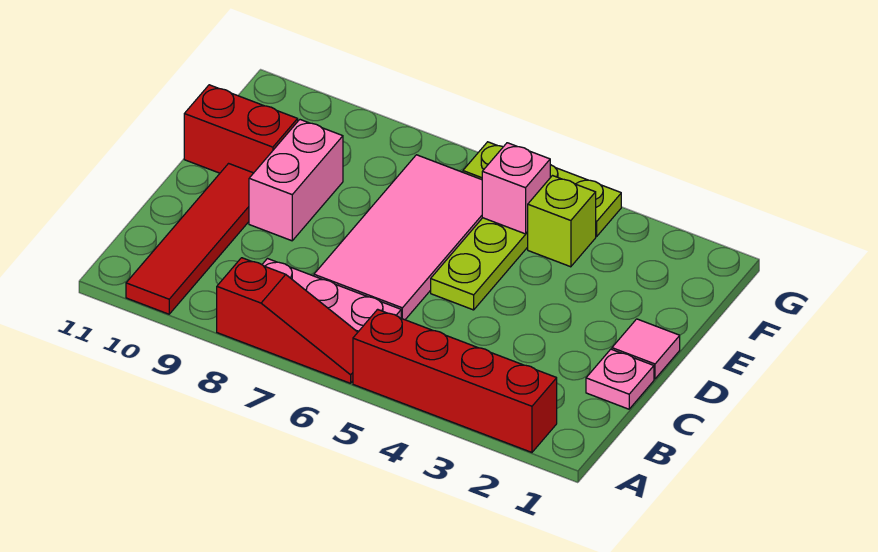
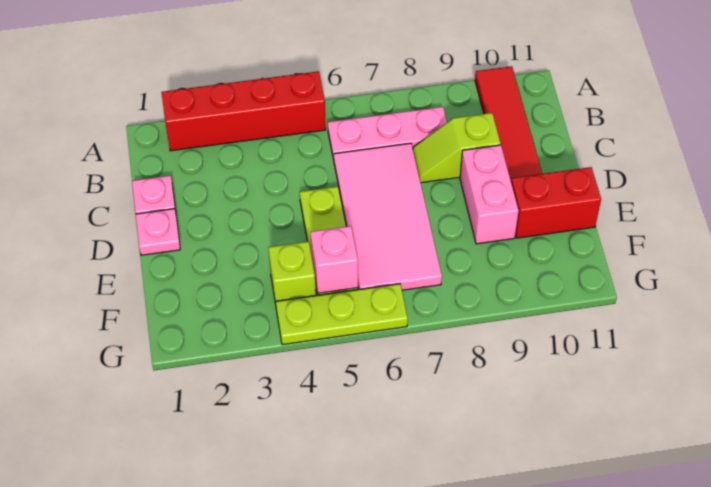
red slope A6:A8 level 1 top 8 -> none
none -> lime slope C8:C9 level 1 top 9
pink tile D1 level 1 -> pink plate D1 level 1

